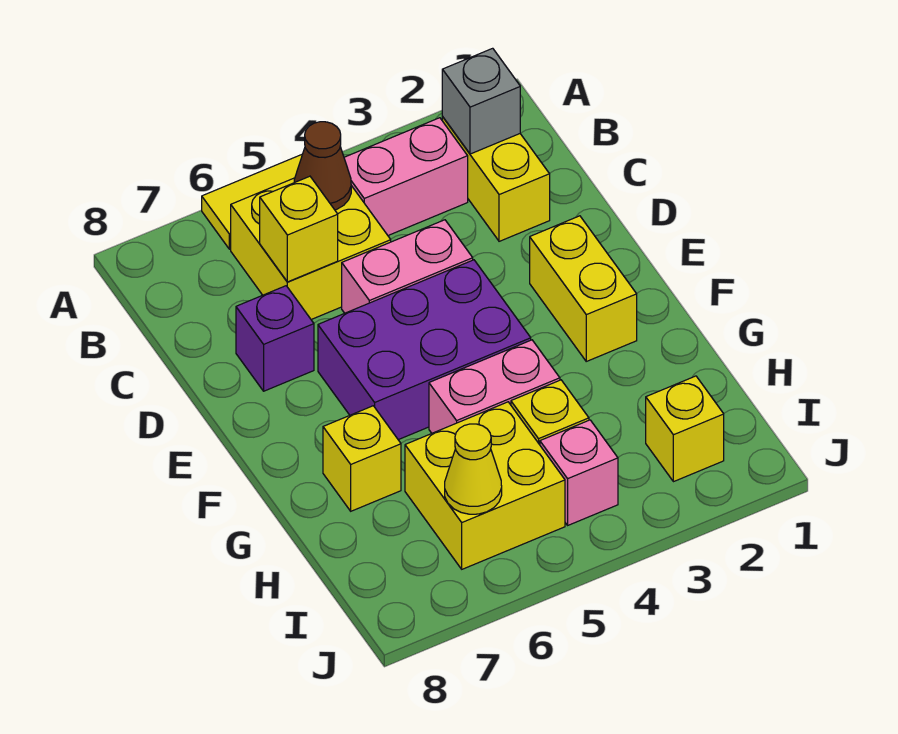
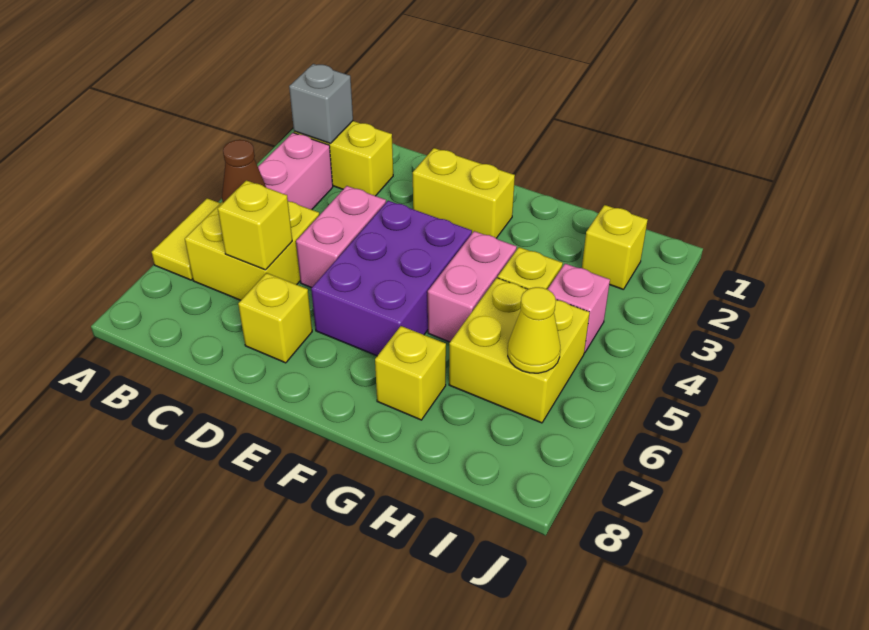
purple brick D7 level 1 -> yellow brick D7 level 1

